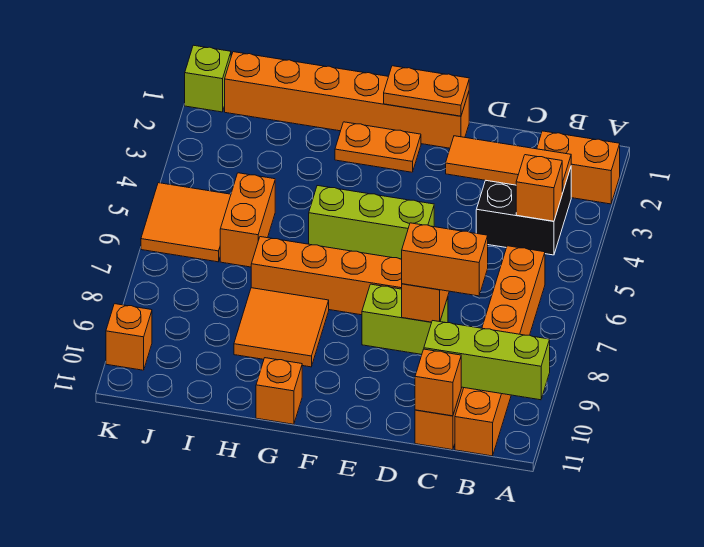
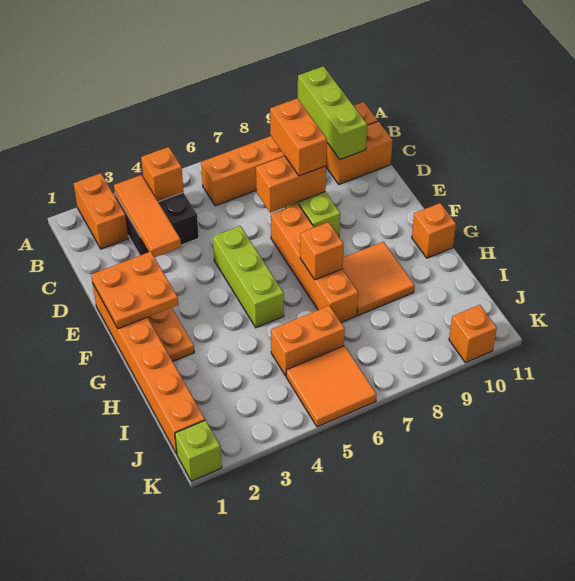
orange brick C11 level 2 -> orange brick G7 level 2
orange plate E1:F1 level 2 -> orange plate E1:F2 level 2

